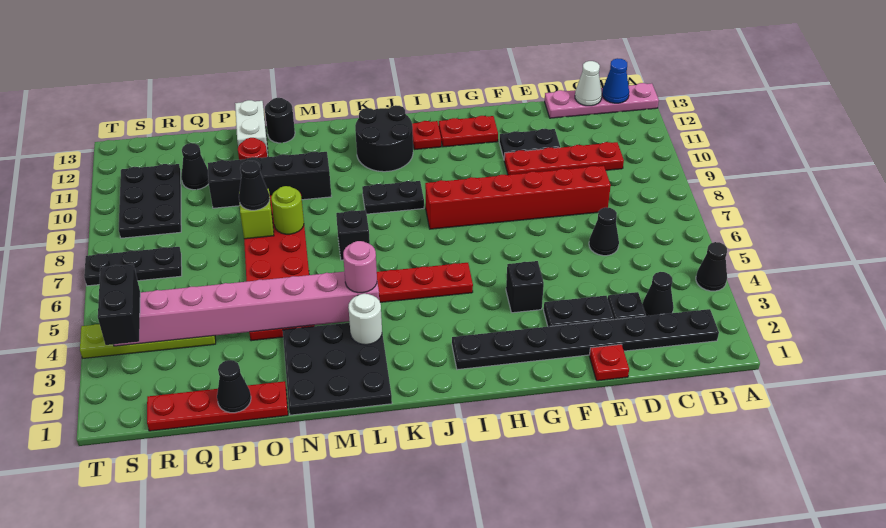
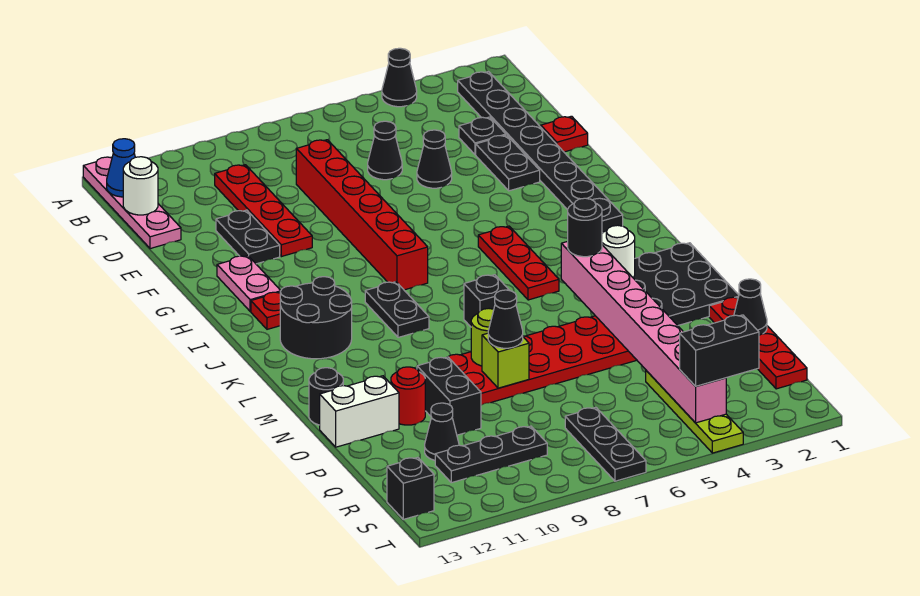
black cone C3 level 1 -> black cone E5 level 1
white cone C13 level 2 -> white round brick C13 level 2
black brick G4 level 1 -> black brick S13 level 1
red plate G12:H12 level 1 -> pink plate G12:H12 level 1
pink round brick L4 level 3 -> black round brick L4 level 3
black brick M10:P10 level 1 -> black brick O10:P10 level 1
black plate R9:S11 level 1 -> black plate R9:R11 level 1

